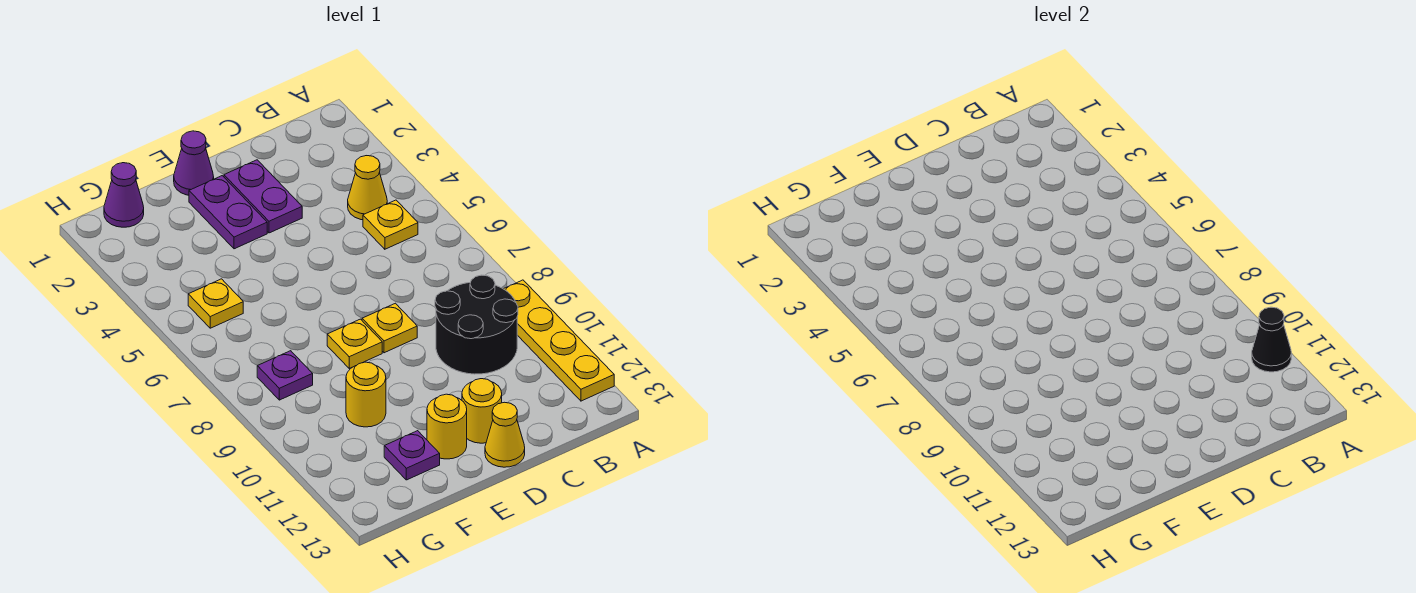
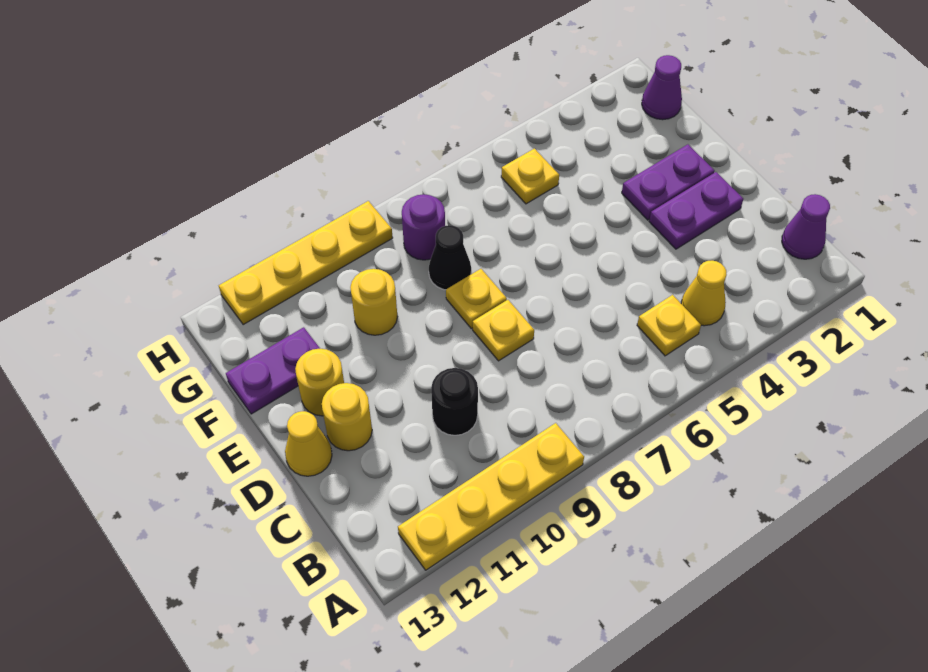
black cone A11 level 2 -> black cone F8 level 1
black round brick B9:C10 level 1 -> black round brick C10 level 1
purple cone E1 level 1 -> purple cone B1 level 1
purple plate F12 level 1 -> purple plate F12:F13 level 1
purple plate G8 level 1 -> purple round brick G8 level 1
none -> yellow plate H9:H12 level 1

